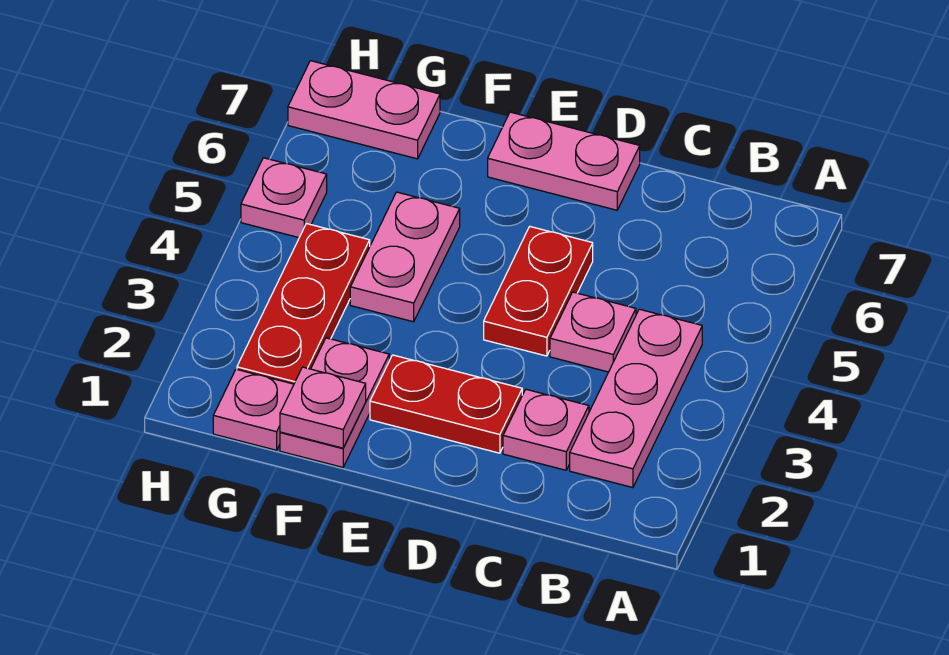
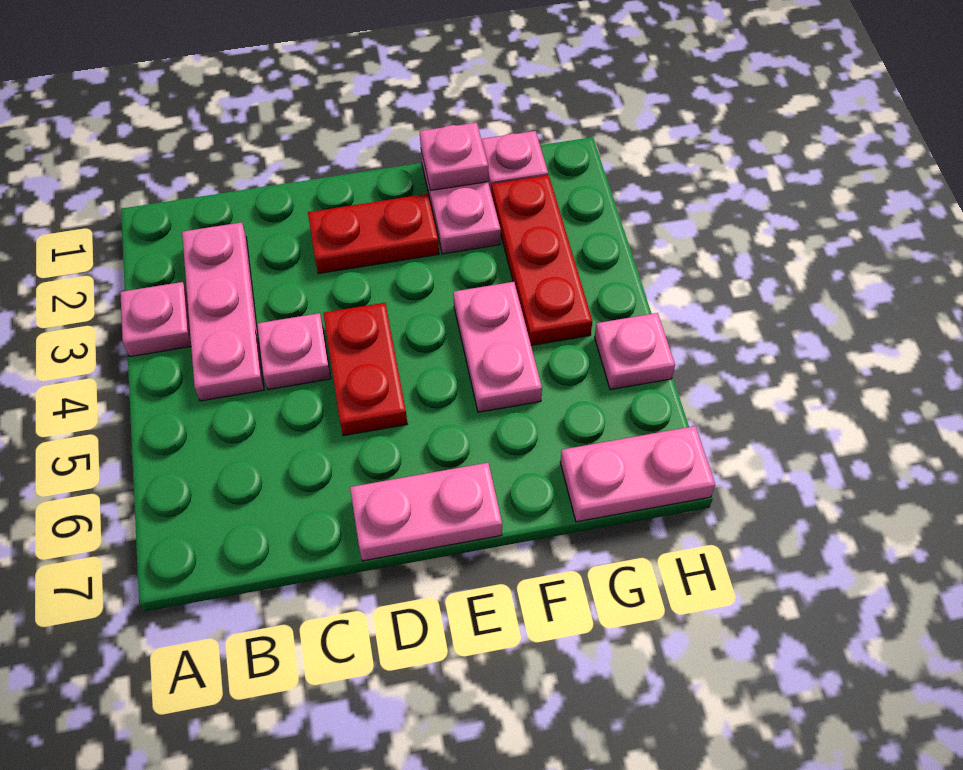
pink plate C2 level 1 -> pink plate A3 level 1

